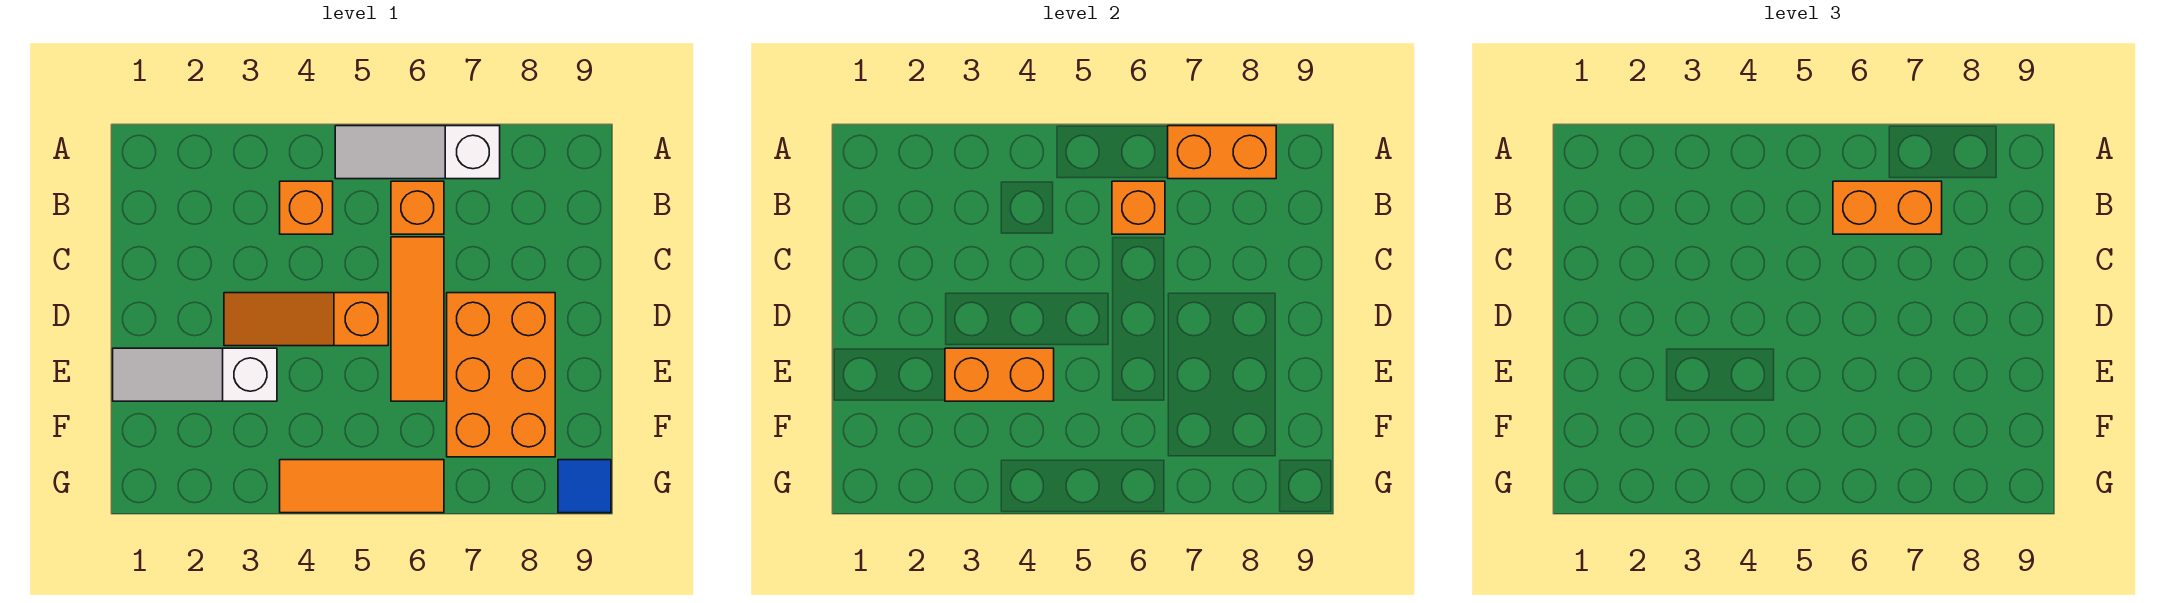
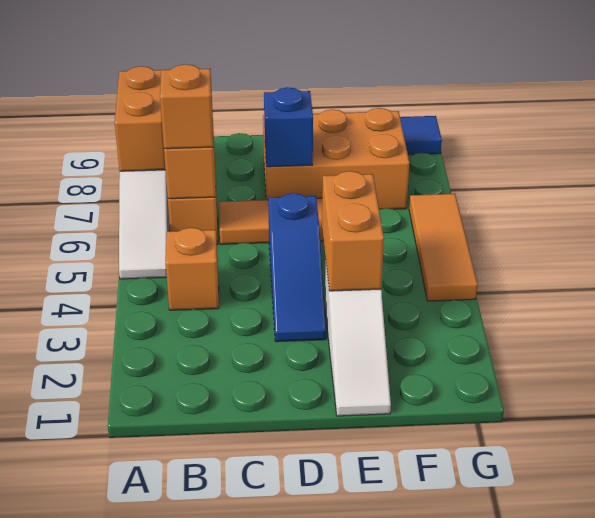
orange brick B6:B7 level 3 -> orange brick B6 level 3
orange slope D3:D5 level 1 top 5 -> blue slope D3:D5 level 1 top 5
none -> blue brick D7 level 2

